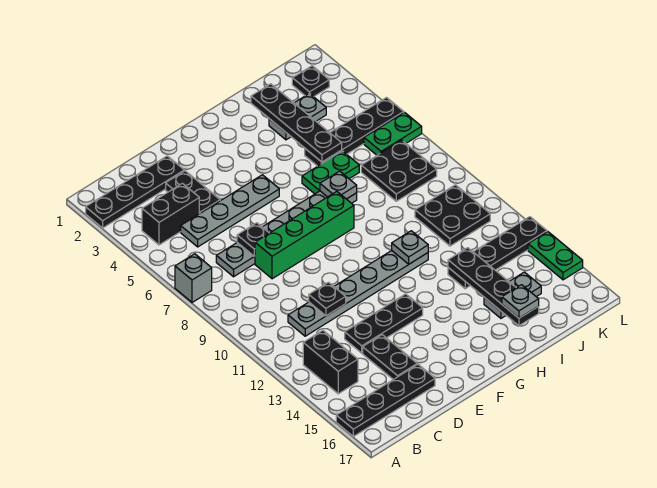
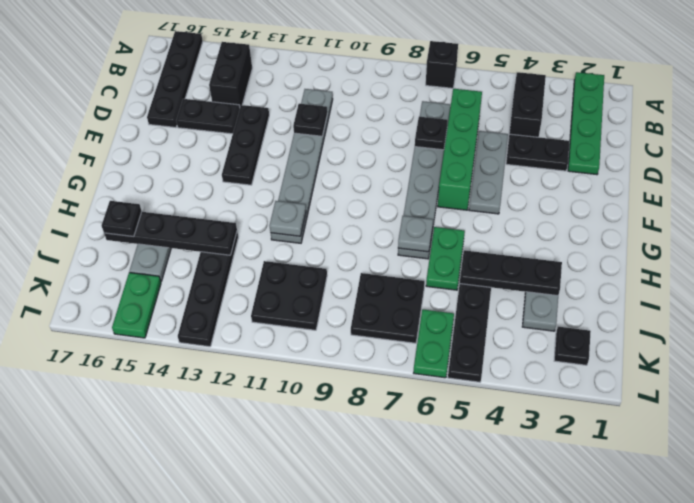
black plate A2:D2 level 1 -> green plate A2:D2 level 1
grey brick A7 level 1 -> black brick A7 level 1
black brick B13:B14 level 1 -> black brick B14:C14 level 1
grey plate C5:F5 level 1 -> grey plate D5:F5 level 1
green brick D8:G8 level 1 -> green brick C6:F6 level 1
black plate I2:I5 level 2 -> black plate I3:I5 level 2
grey plate I16 level 3 -> black plate I16 level 3
green plate L14:L15 level 1 -> green plate K15:L15 level 1

